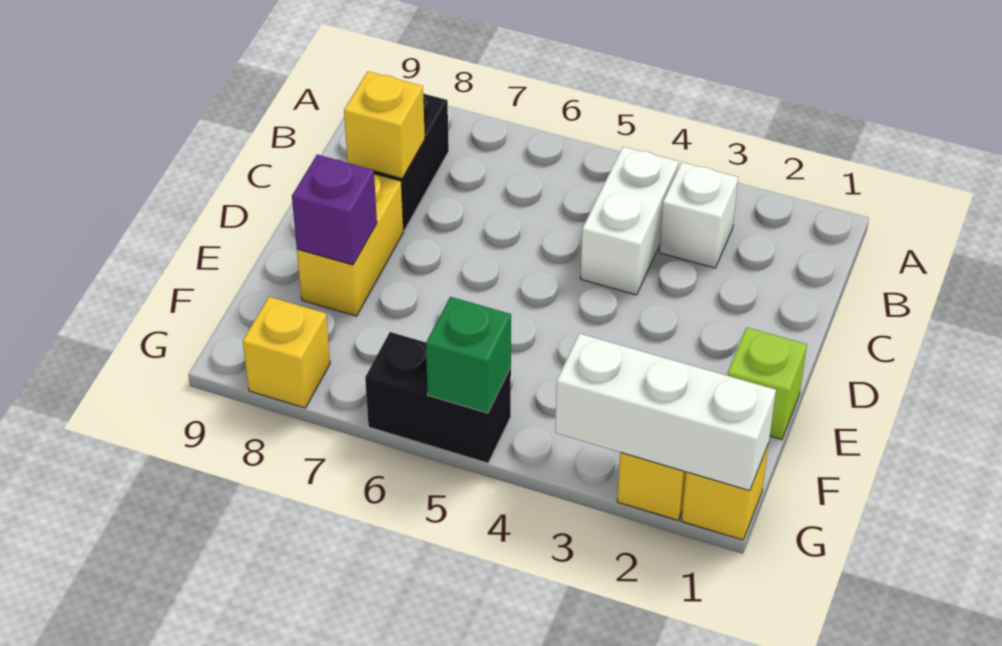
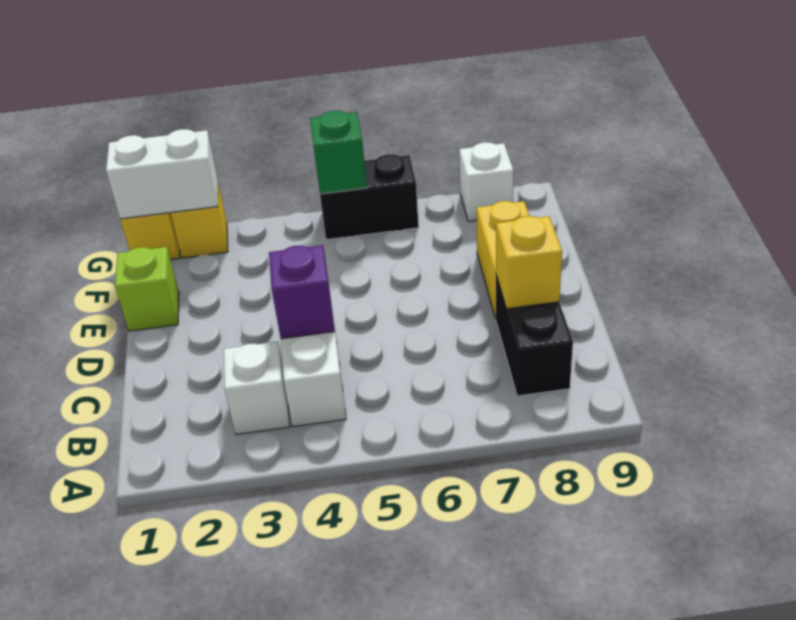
purple brick E8 level 2 -> purple brick C4 level 2
white brick G1:G3 level 2 -> white brick G1:G2 level 2
yellow brick G8 level 1 -> white brick G8 level 1

